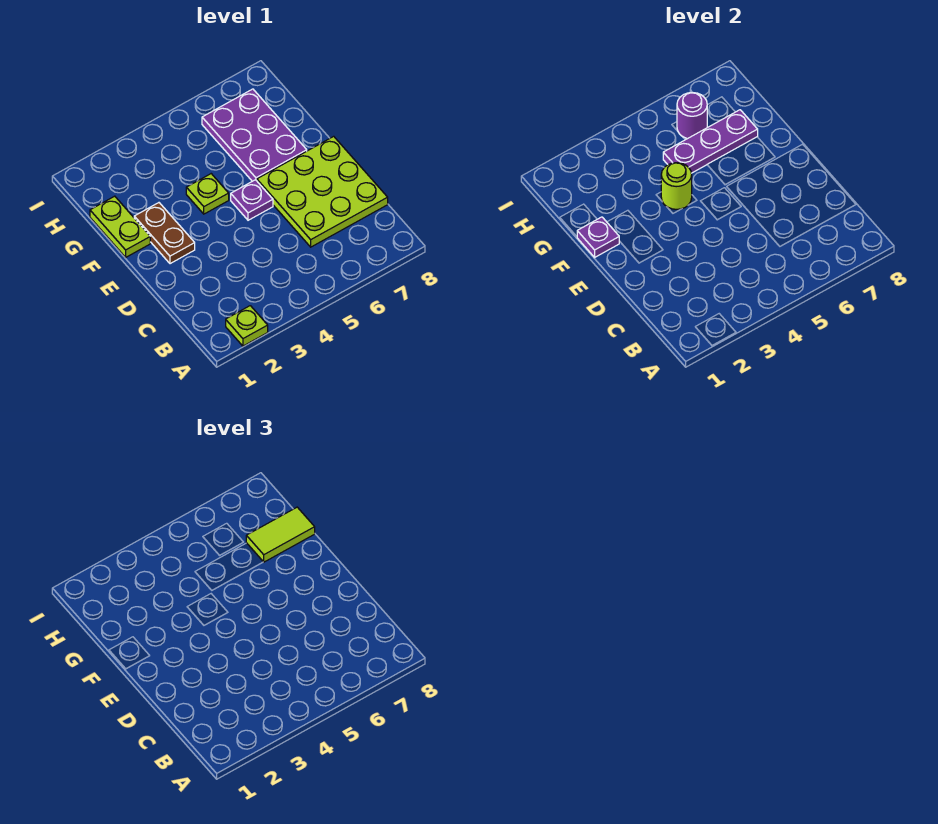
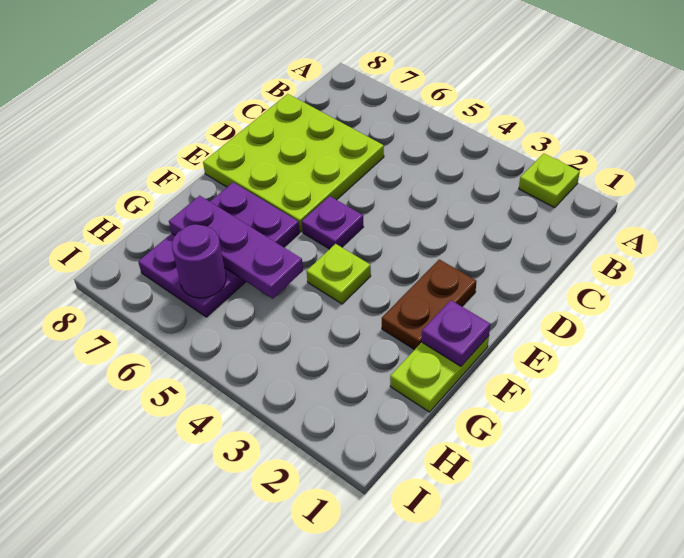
lime round brick F4 level 2 -> none
lime tile G7:G8 level 3 -> none

